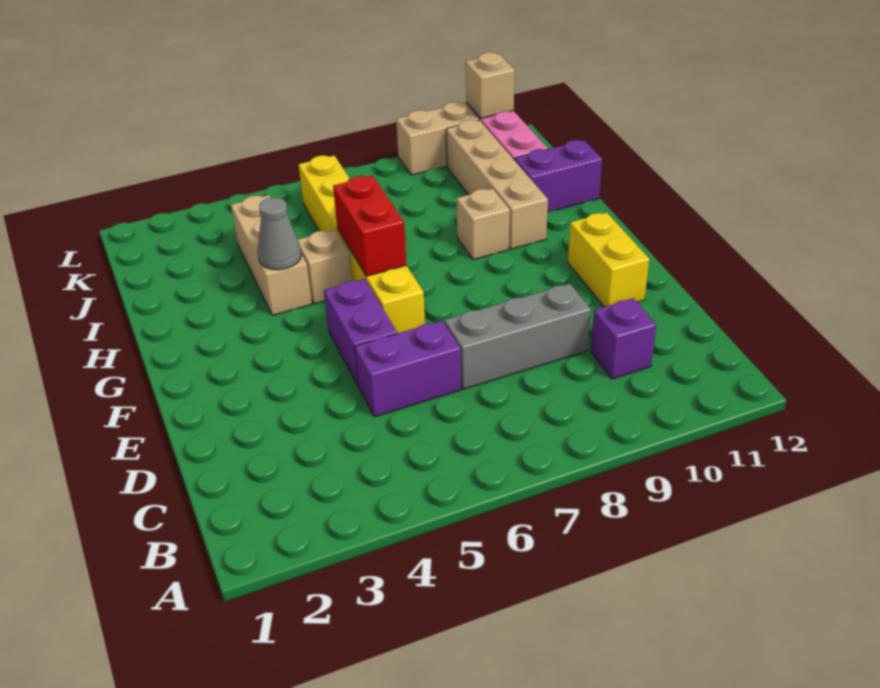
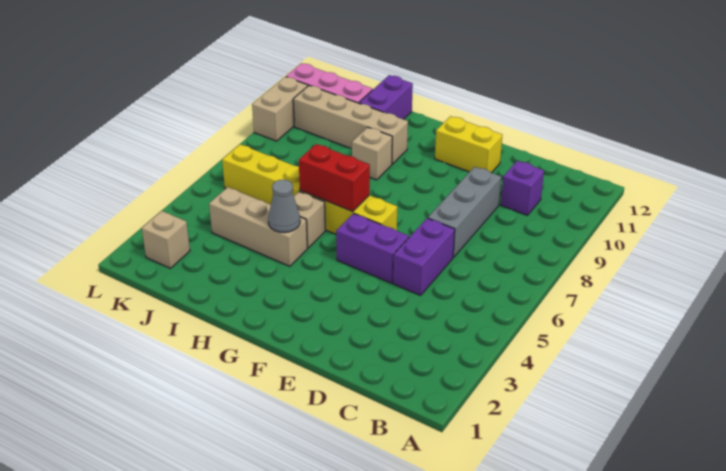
tan brick L11 level 2 -> tan brick K2 level 1

